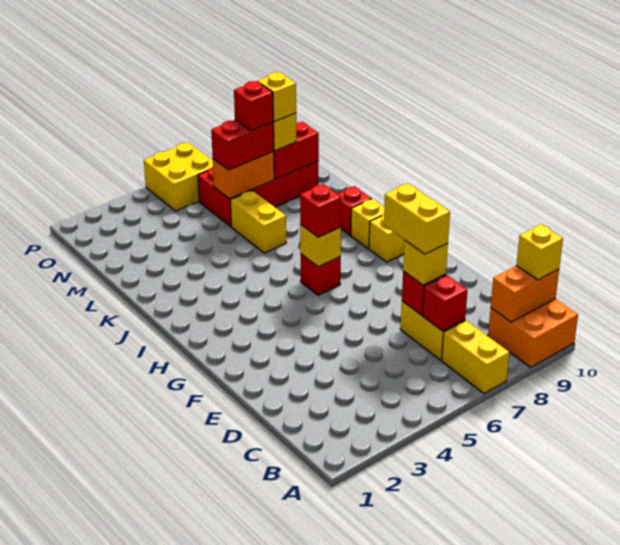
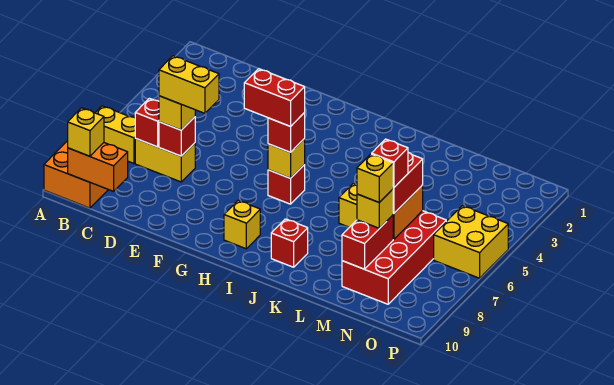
orange brick B9:B10 level 2 -> orange brick B10:C10 level 2
none -> red brick G6:H6 level 4
yellow brick I9 level 1 -> none

